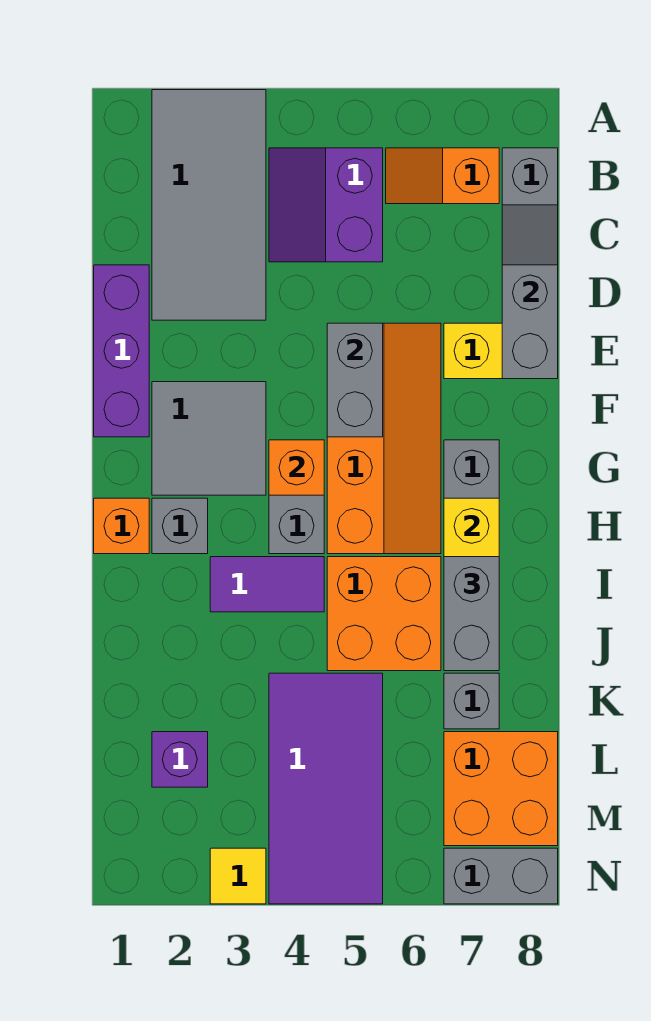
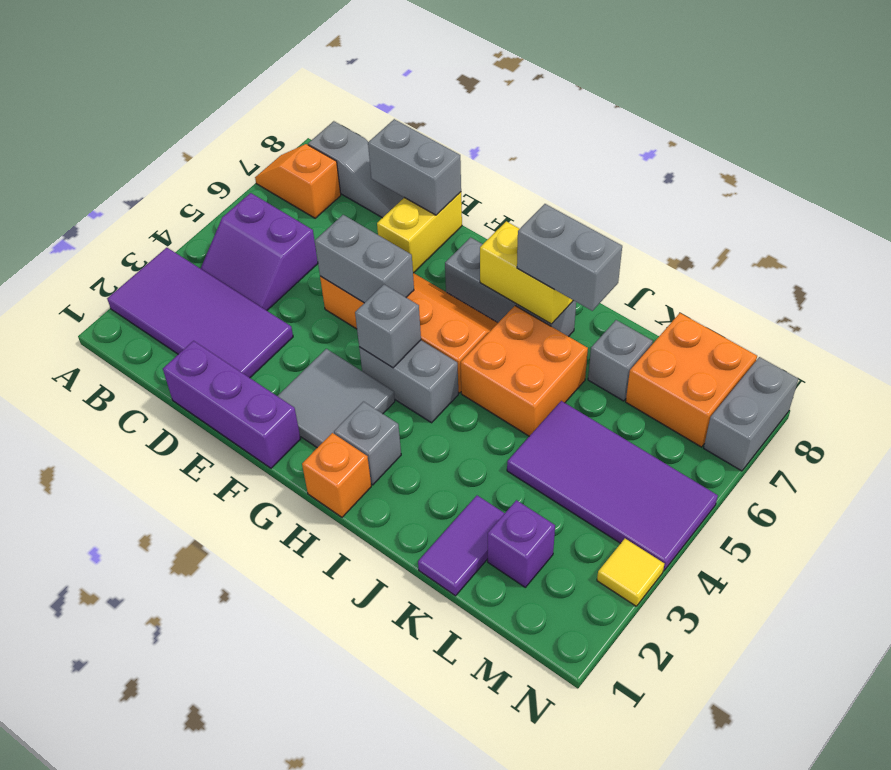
grey tile A2:D3 level 1 -> purple tile A2:D3 level 1
orange slope B6:B7 level 1 top 7 -> orange slope A7:B7 level 1 top B
orange brick G4 level 2 -> grey brick G4 level 2
purple tile I3:I4 level 1 -> purple tile K1:K2 level 1

